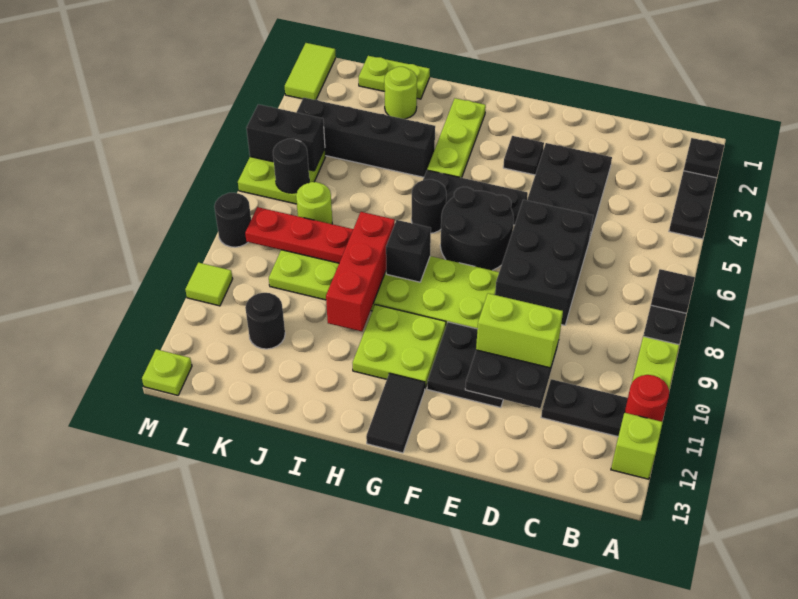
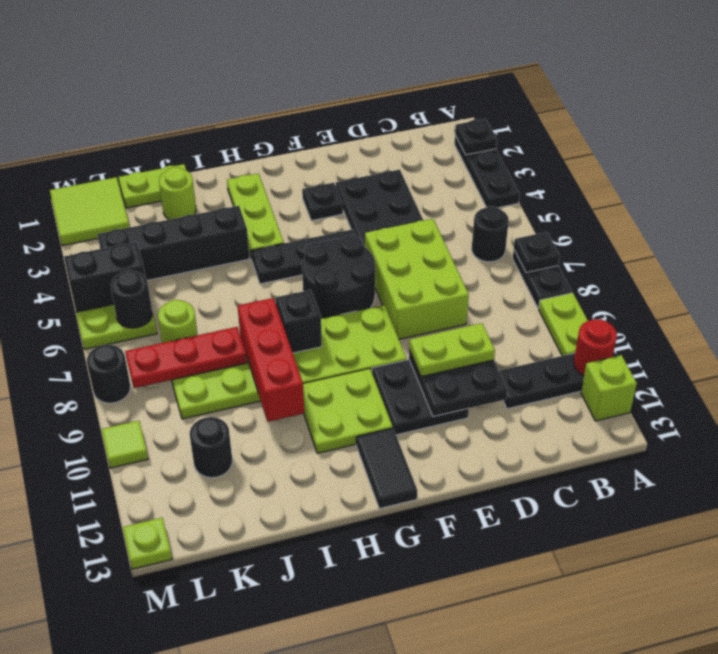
black brick D6:E8 level 1 -> lime brick D6:E8 level 1
lime brick D10:E10 level 3 -> lime plate D10:E10 level 3
black round brick H6 level 1 -> black round brick B6 level 1
lime tile M1:M2 level 1 -> lime tile L1:M2 level 1

